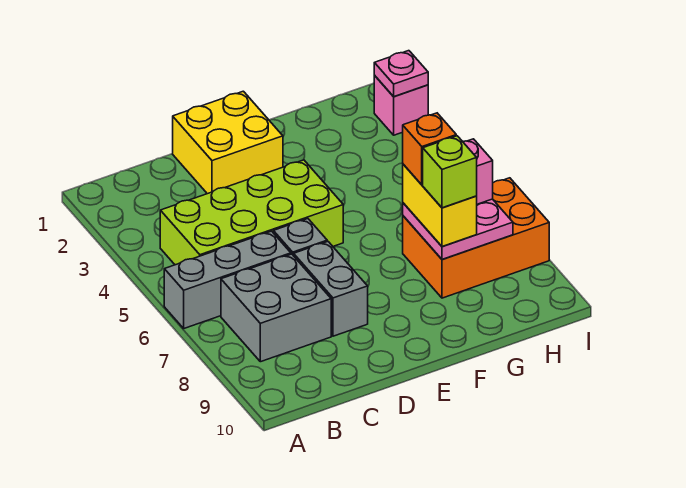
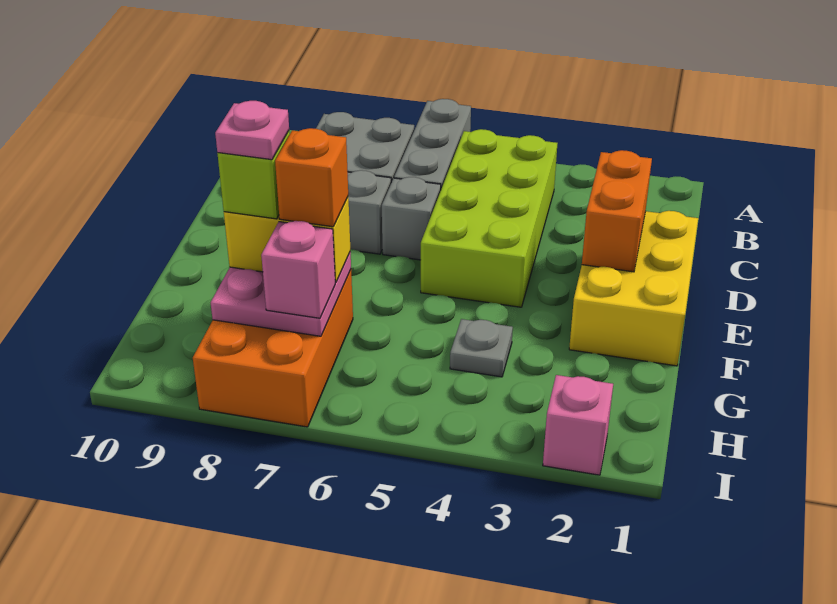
yellow brick D1:E2 level 1 -> yellow brick D1:F2 level 1
none -> orange brick D2:E2 level 2
none -> grey plate G4 level 1
pink plate I2 level 2 -> pink plate G8 level 5

